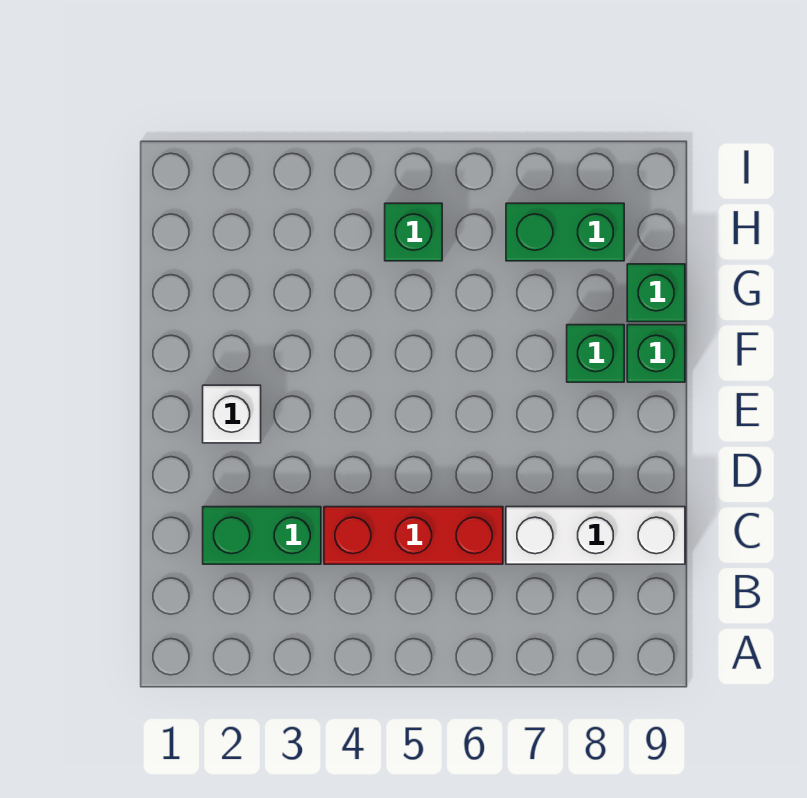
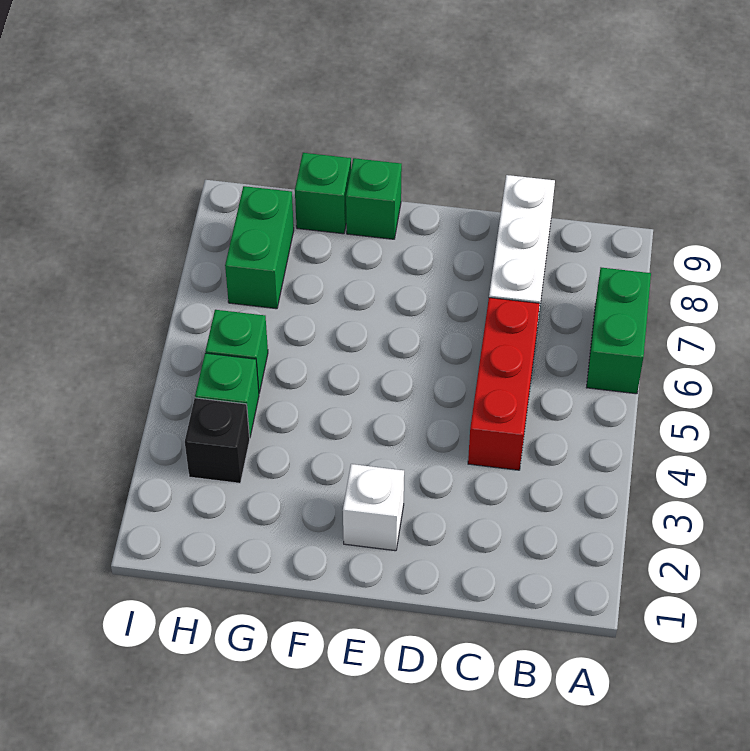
green brick C2:C3 level 1 -> green brick A6:A7 level 1
green brick F8 level 1 -> green brick H4 level 1
none -> black brick H3 level 1

